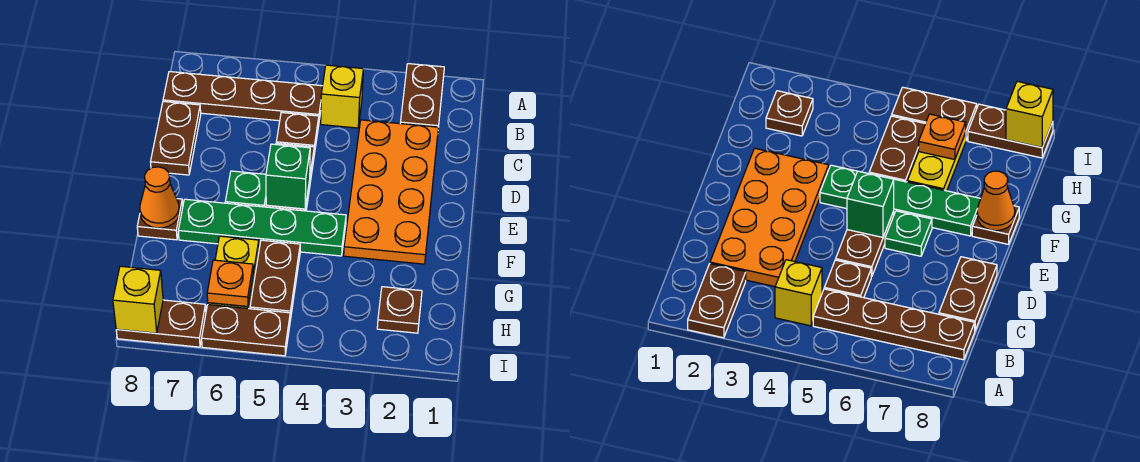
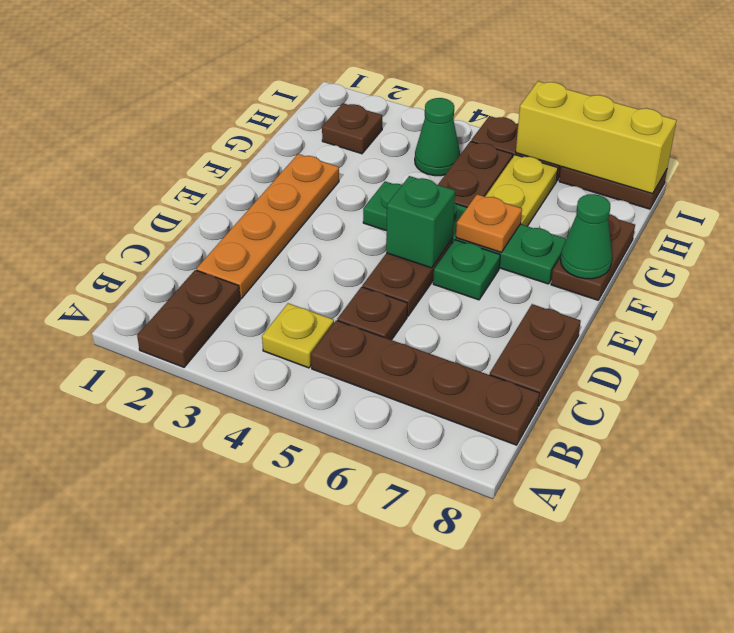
yellow brick B4 level 1 -> yellow plate B4 level 1
orange plate C2:F3 level 1 -> orange plate C2:F2 level 1
brown plate F8 level 1 -> brown plate F8:G8 level 1
orange cone F8 level 2 -> green cone F8 level 2
none -> green cone H4 level 1
orange plate H6 level 2 -> orange plate F6 level 2
yellow brick I8 level 2 -> yellow brick I6:I8 level 2

